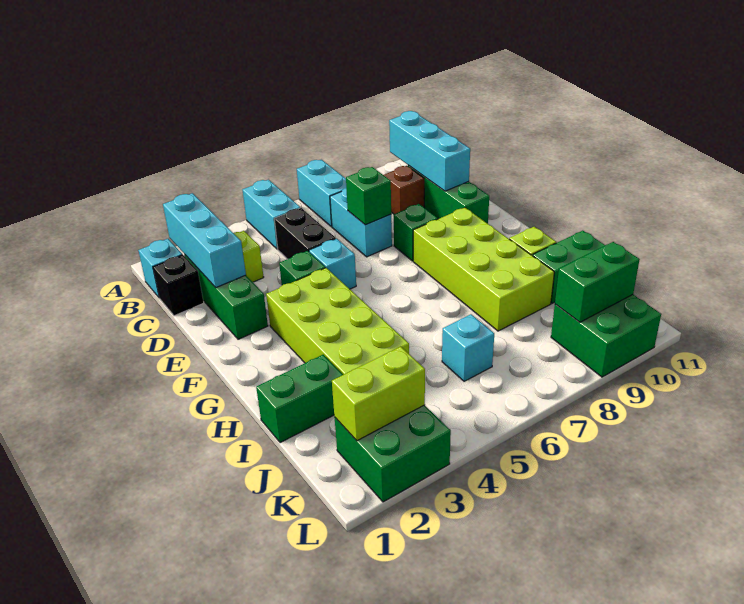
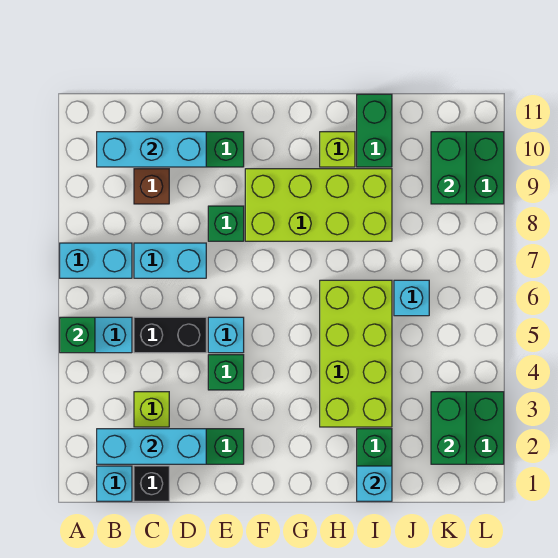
green brick D7 level 2 -> green brick A5 level 2
lime brick F3:I4 level 1 -> lime brick H3:I6 level 1
none -> cyan brick I1 level 2
lime brick K2:K3 level 2 -> green brick K2:K3 level 2

